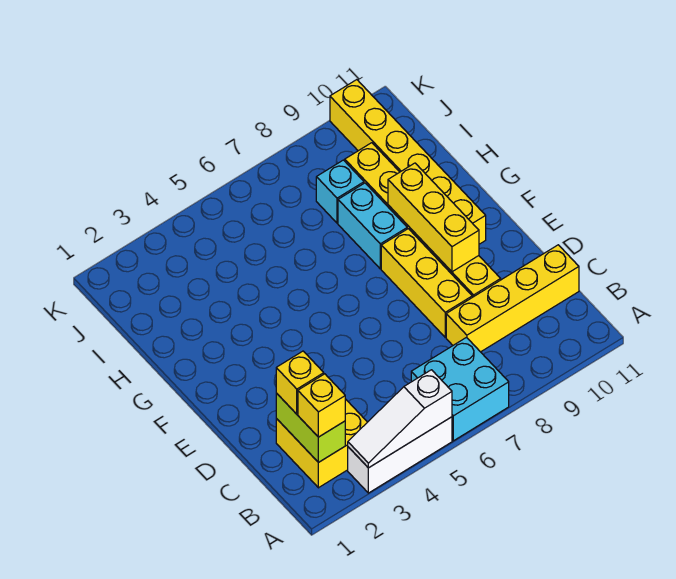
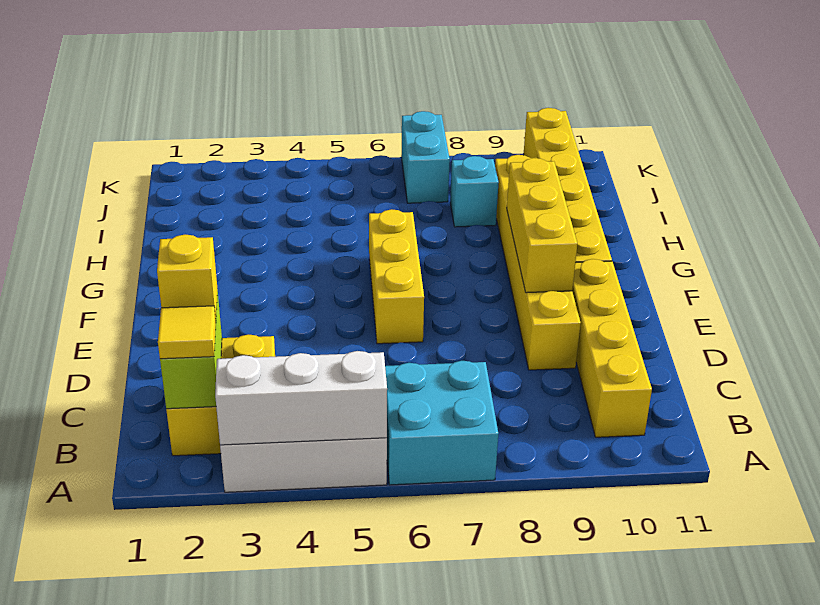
white slope A3:A5 level 2 top 5 -> white brick A3:A5 level 2
yellow brick B2 level 3 -> yellow tile B2 level 3
yellow brick C8:C11 level 1 -> yellow brick B10:E10 level 1
yellow brick D8:F8 level 1 -> yellow brick E6:G6 level 1
cyan brick G8:H8 level 1 -> cyan brick J7:K7 level 1

